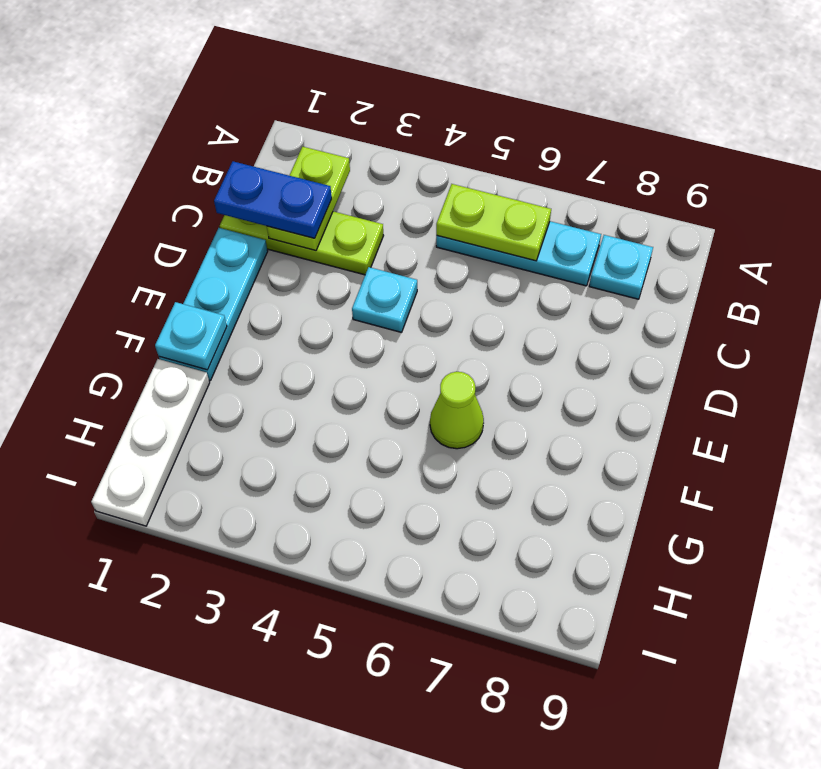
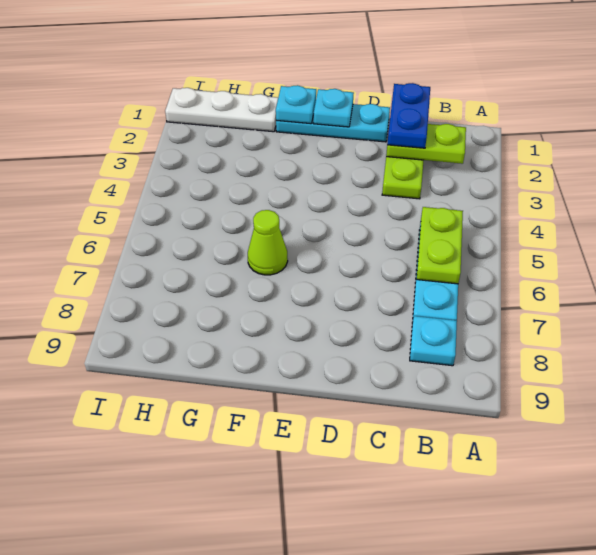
cyan plate D4 level 1 -> cyan plate E1 level 2

